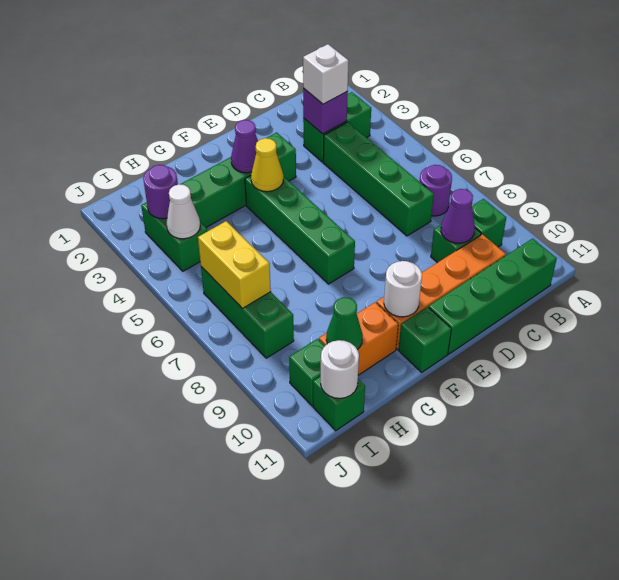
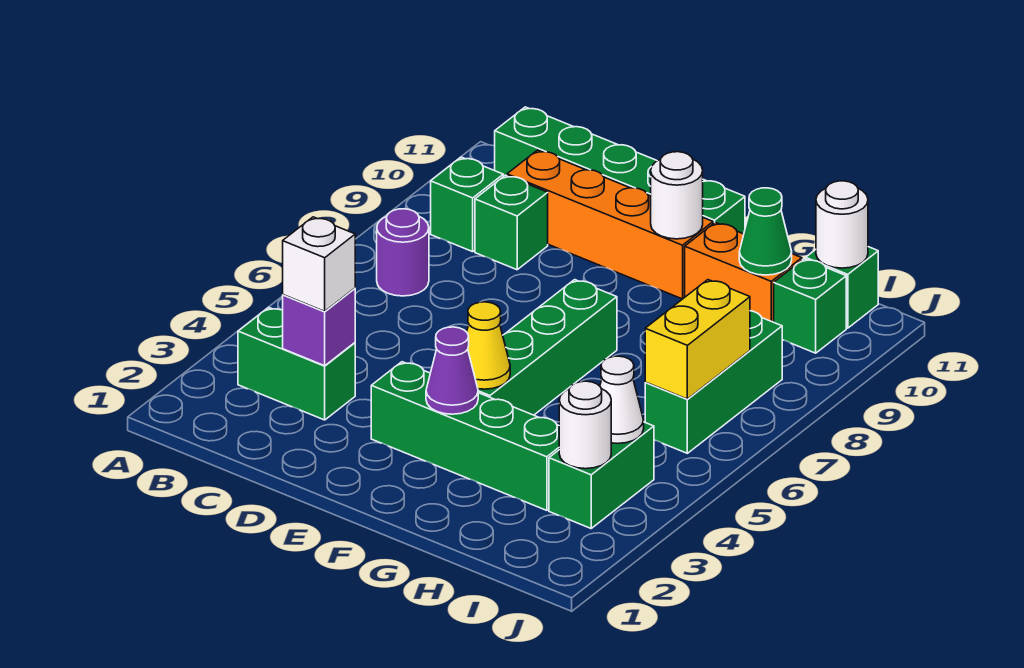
green brick C4:C7 level 1 -> none
purple cone C9 level 2 -> none
purple round brick I3 level 2 -> white round brick I3 level 2

